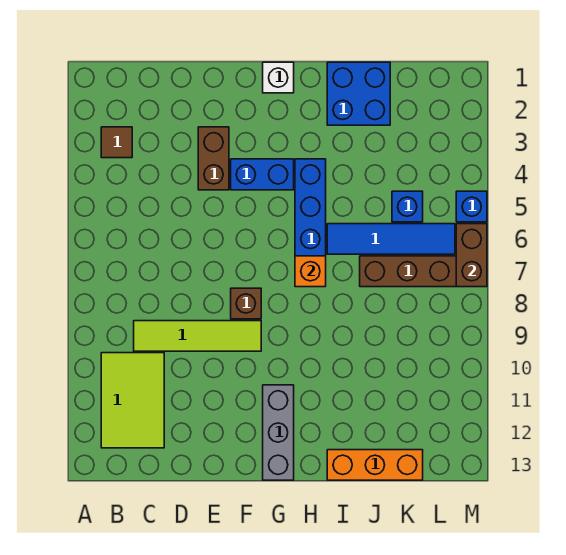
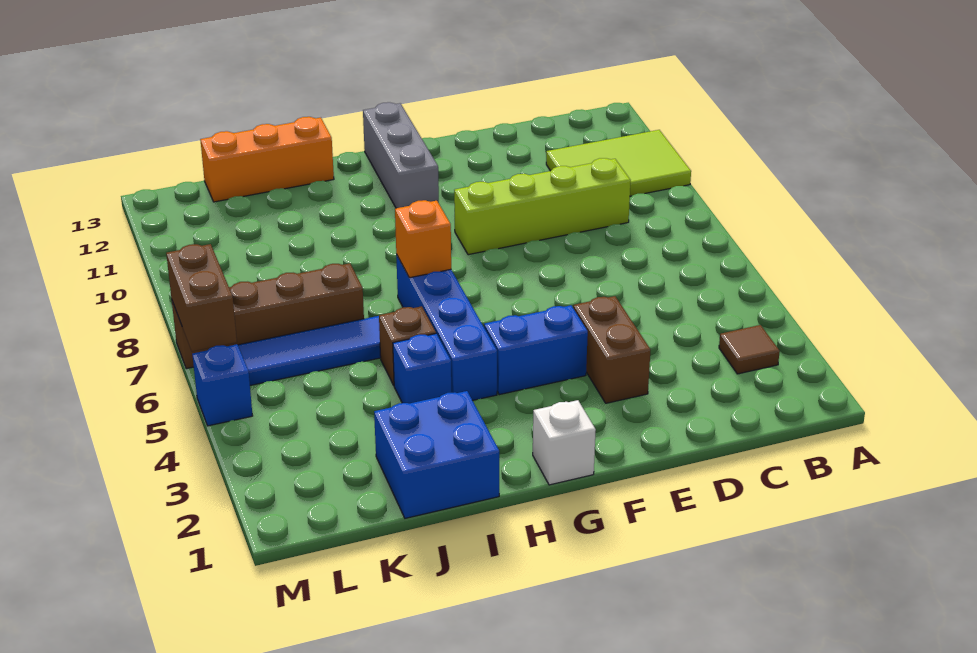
lime tile B10:C12 level 1 -> lime tile A10:C11 level 1
lime tile C9:F9 level 1 -> lime brick C9:F9 level 1
brown brick F8 level 1 -> brown brick I5 level 1
blue brick K5 level 1 -> blue brick I4 level 1

